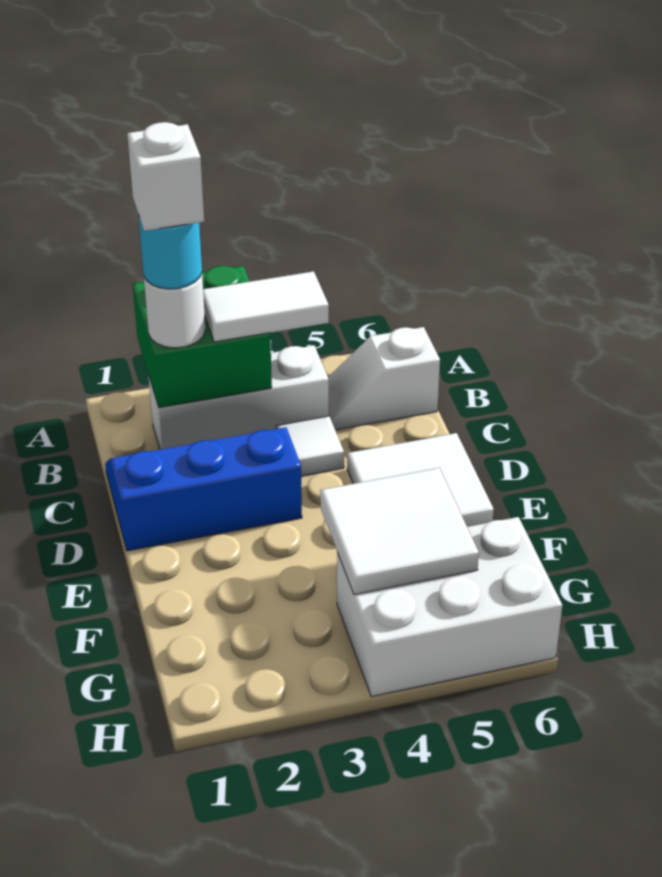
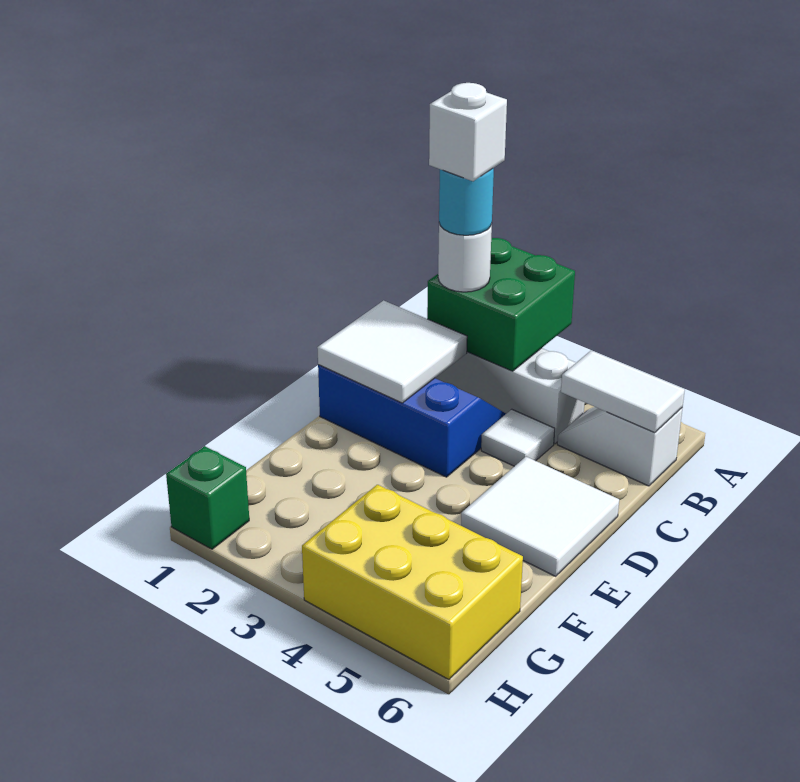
white tile B3:B4 level 3 -> white tile B5:B6 level 2
white tile F4:G5 level 2 -> white tile C1:D2 level 2
white brick G4:H6 level 1 -> yellow brick G4:H6 level 1
none -> green brick H1 level 1

